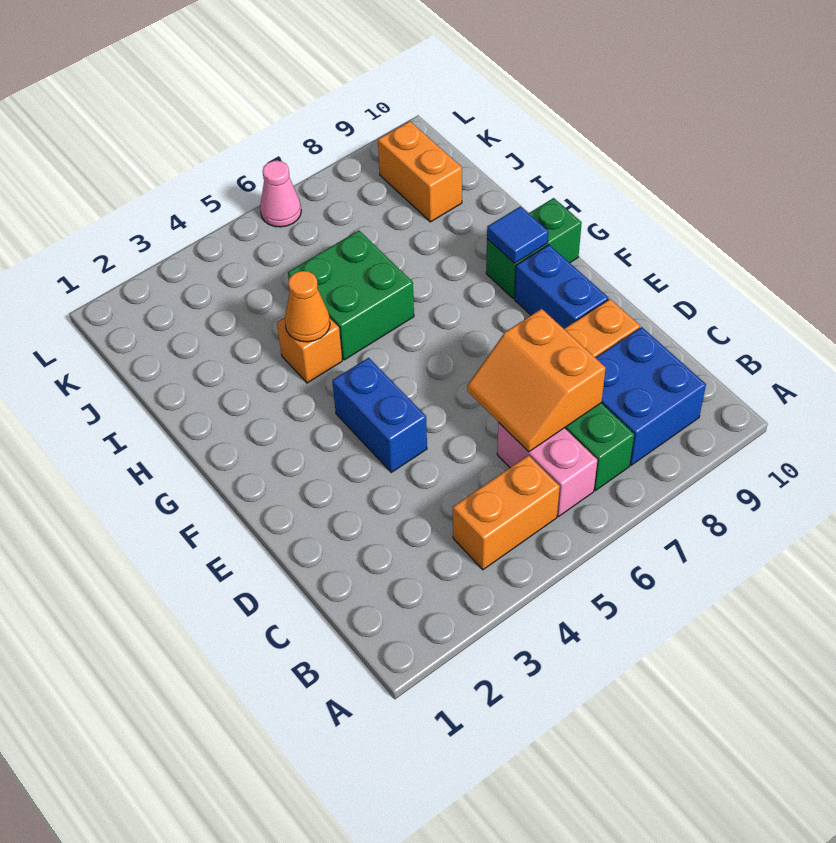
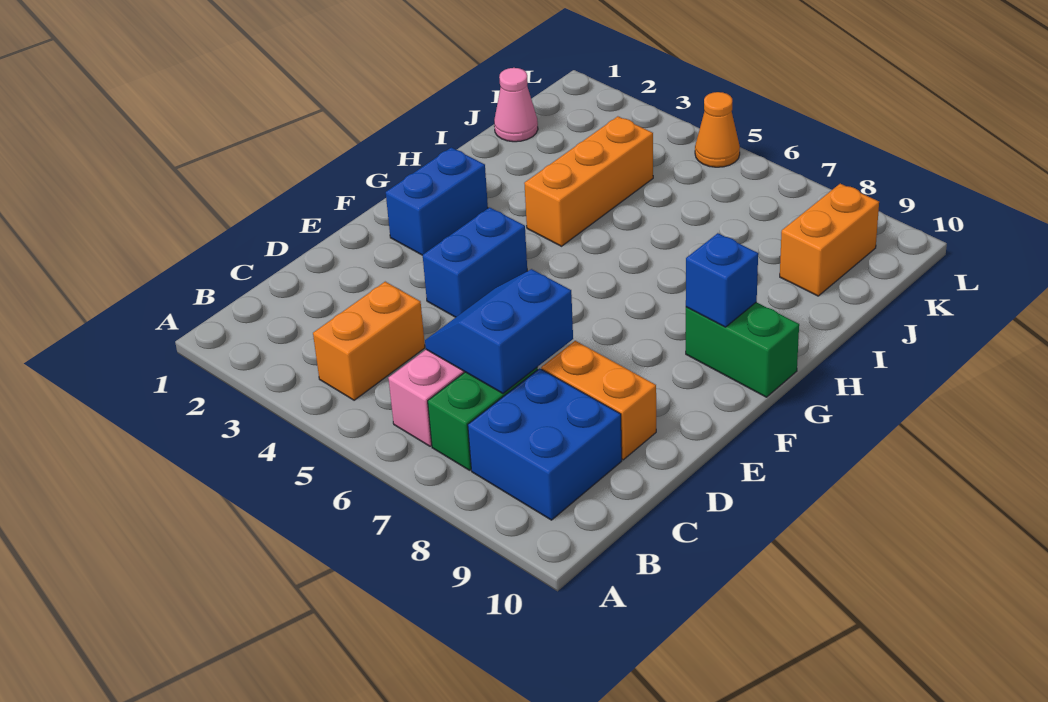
orange brick B4:B5 level 1 -> orange brick B4:C4 level 1
orange slope C6:D7 level 2 top 7 -> blue slope C6:D7 level 2 top 7
blue brick E9:F9 level 1 -> blue brick F2:G2 level 1
blue tile G9 level 2 -> blue brick G9 level 2
orange brick H4 level 1 -> orange brick H4:J4 level 1
orange cone H4 level 2 -> orange cone L5 level 1
green brick H5:I6 level 1 -> none
pink cone L6 level 1 -> pink cone J1 level 1

